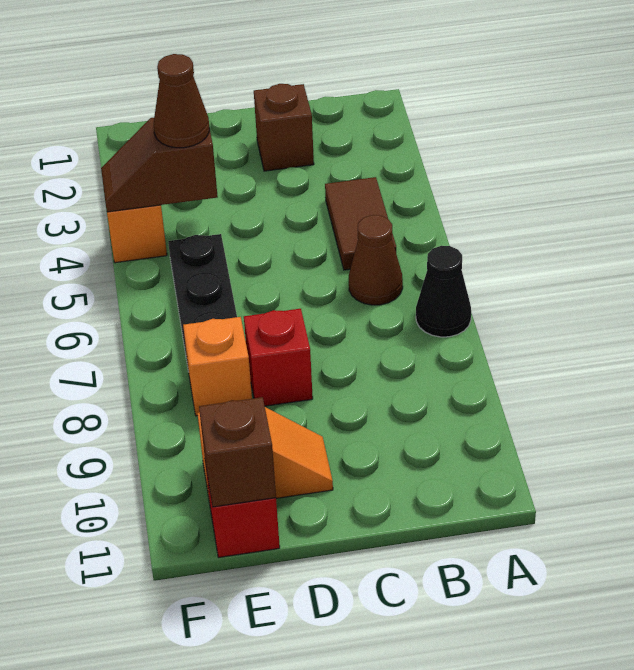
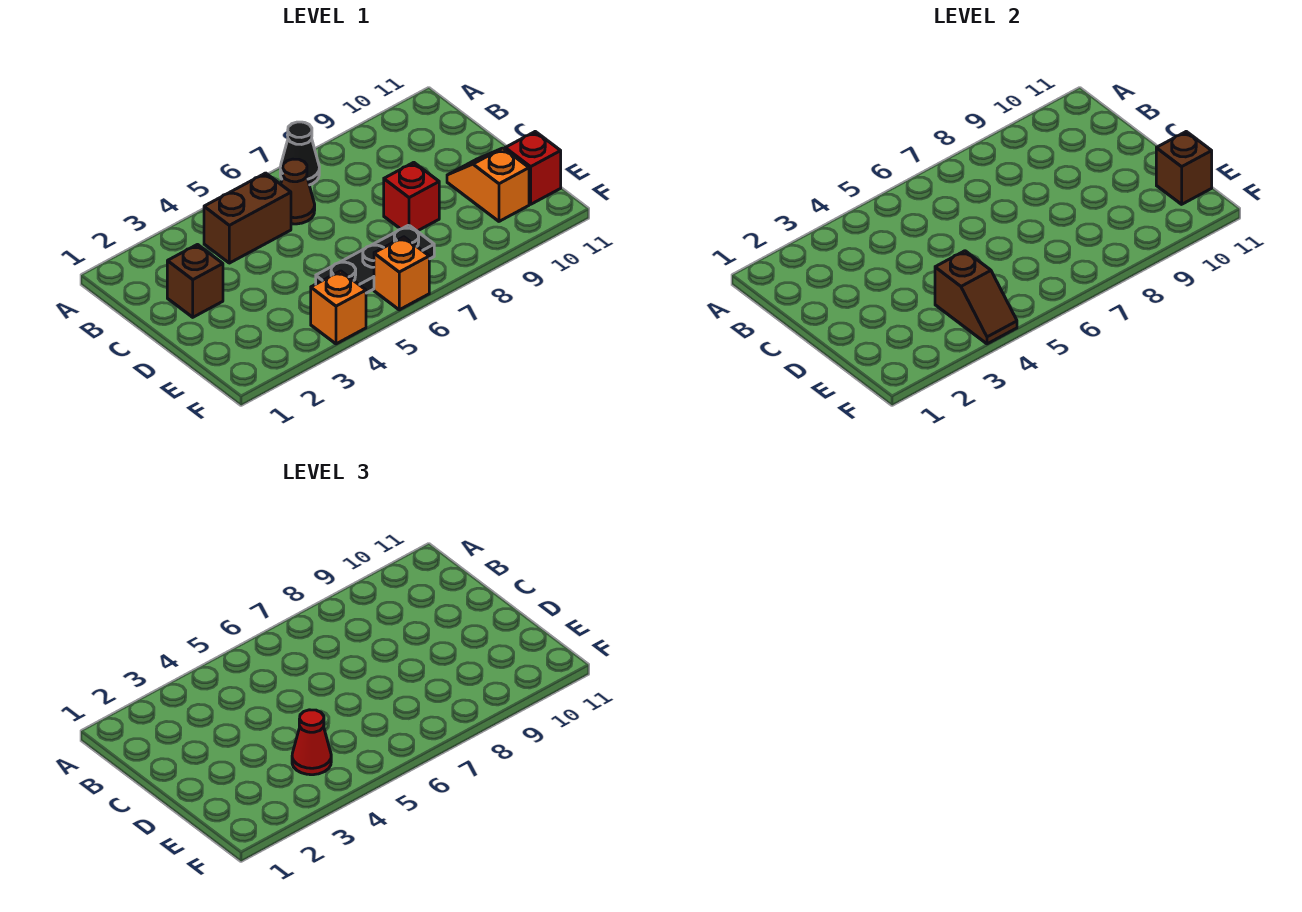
brown tile B4:B5 level 1 -> brown brick B4:B5 level 1
brown cone E4 level 3 -> red cone E4 level 3
orange brick E8 level 1 -> orange brick F6 level 1

